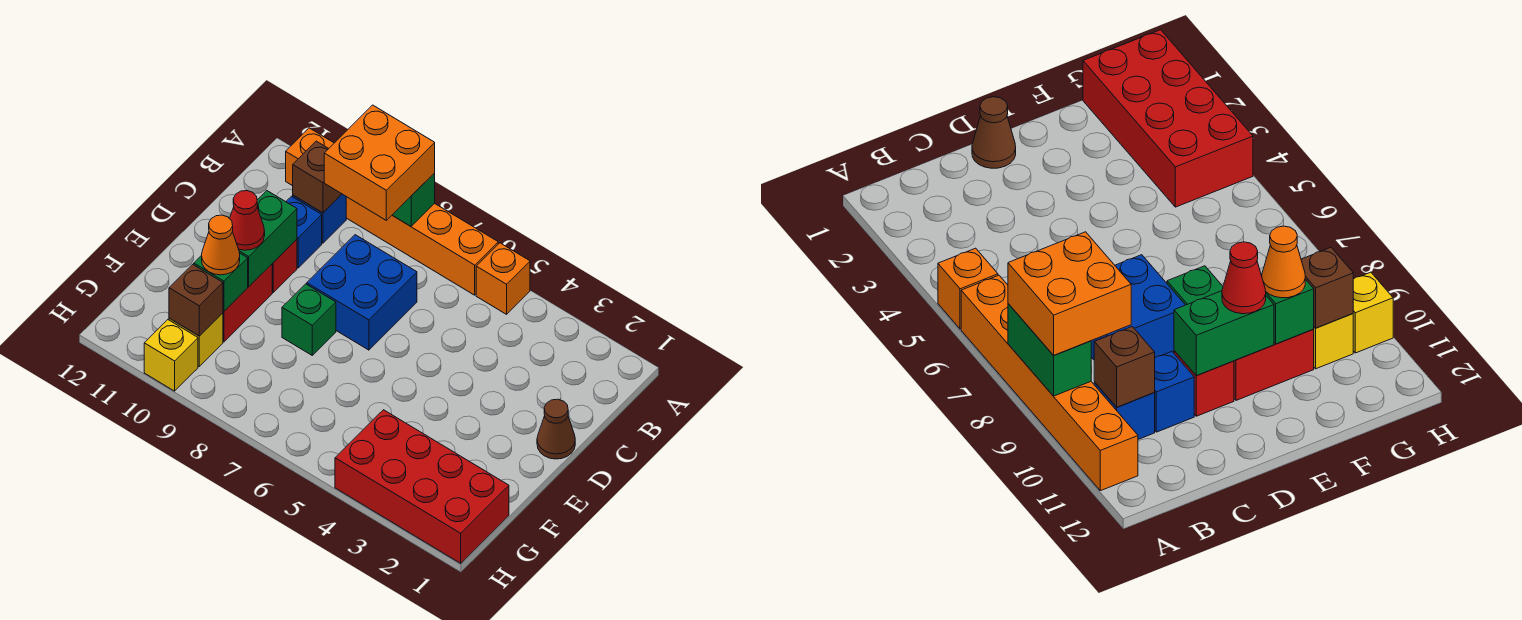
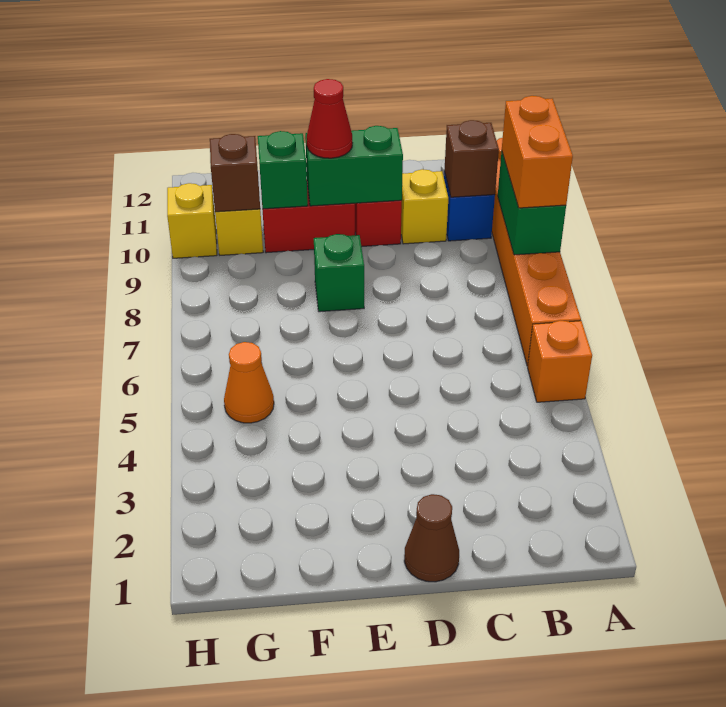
orange brick A8:B9 level 3 -> orange brick A8:A9 level 3
blue brick C7:D8 level 1 -> none
blue brick C10 level 1 -> yellow brick C10 level 1
orange cone F10 level 3 -> orange cone G5 level 1
red brick G1:H4 level 1 -> none

